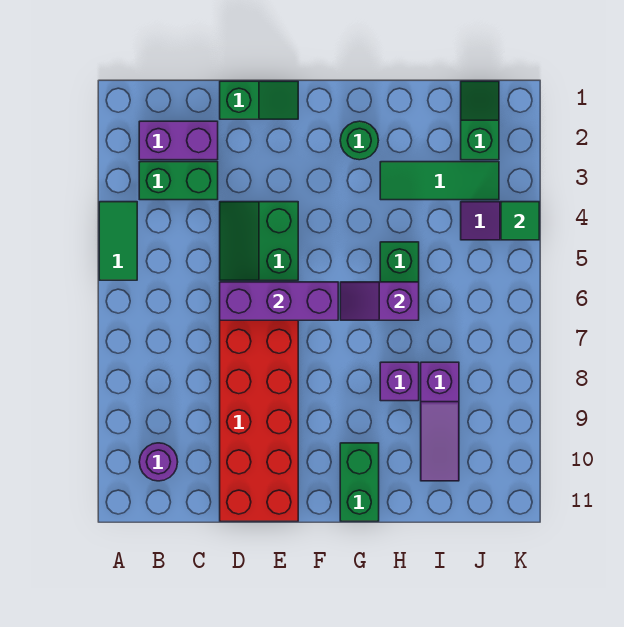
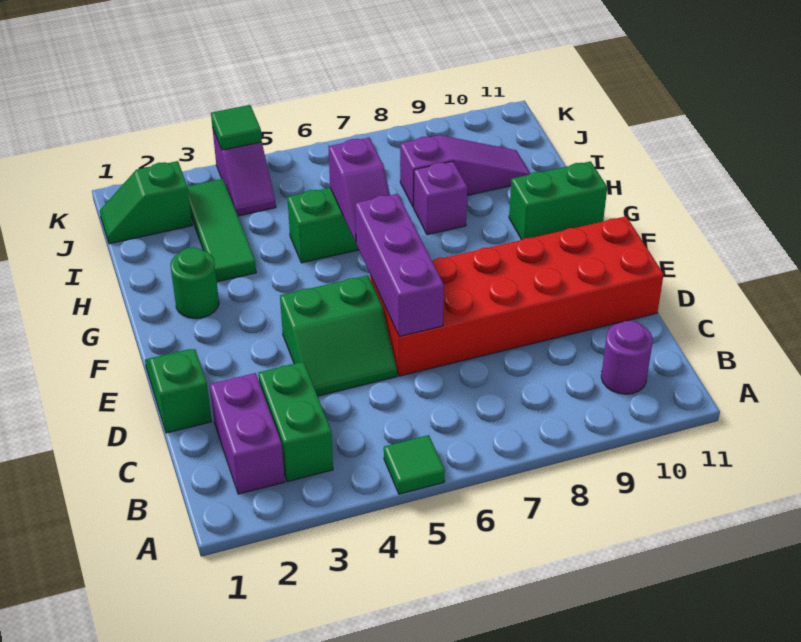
green tile A4:A5 level 1 -> green tile A5 level 1

